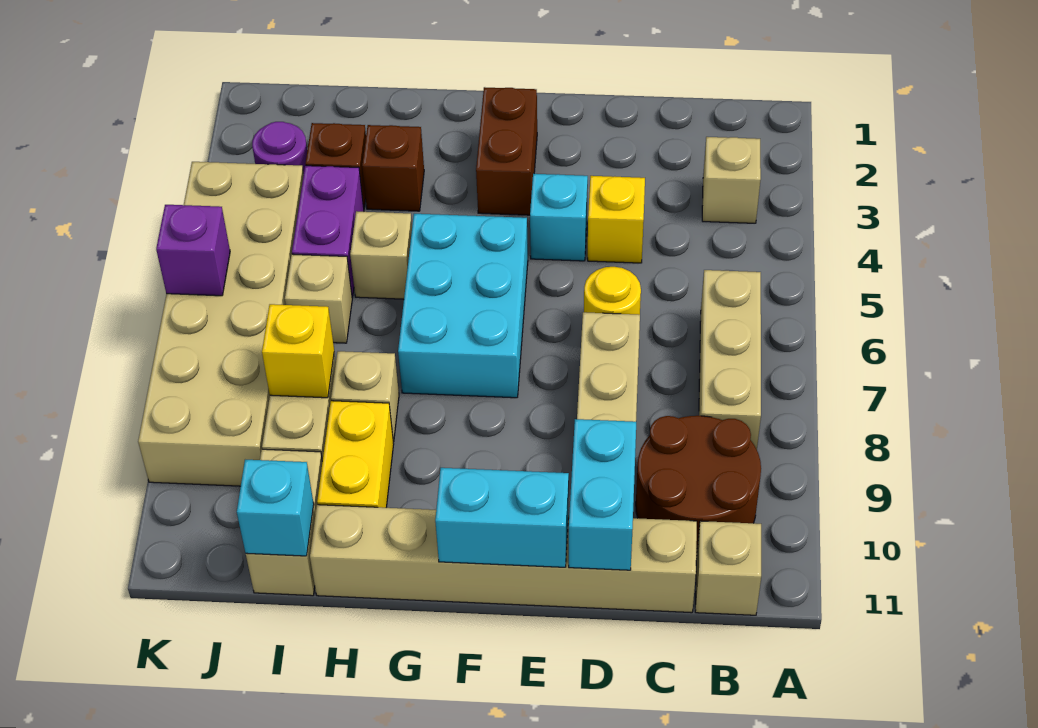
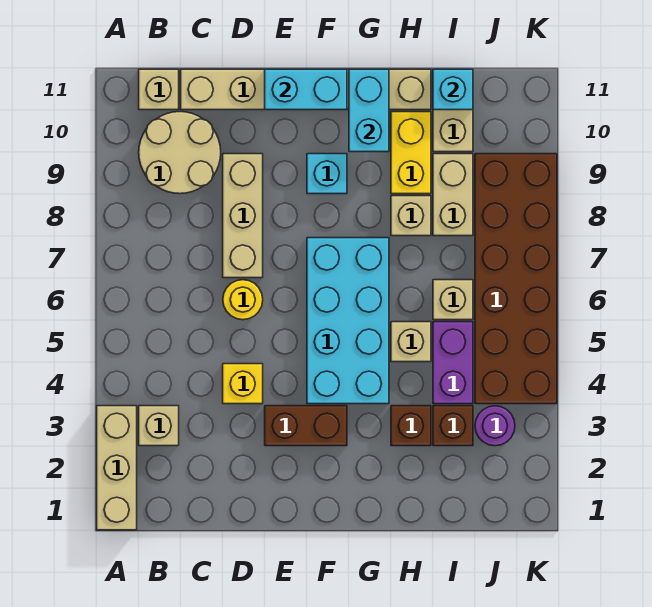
tan brick B6:B8 level 1 -> tan brick A1:A3 level 1
brown round brick B9:C10 level 1 -> tan round brick B9:C10 level 1
cyan brick D10:D11 level 2 -> cyan brick G10:G11 level 2
cyan brick E4 level 1 -> cyan brick F9 level 1
brown brick F2:F3 level 1 -> brown brick E3:F3 level 1
cyan brick F5:G7 level 1 -> cyan brick F4:G7 level 1
yellow brick I8 level 2 -> none
tan brick J4:K9 level 1 -> brown brick J4:K9 level 1
purple brick K6 level 2 -> none

